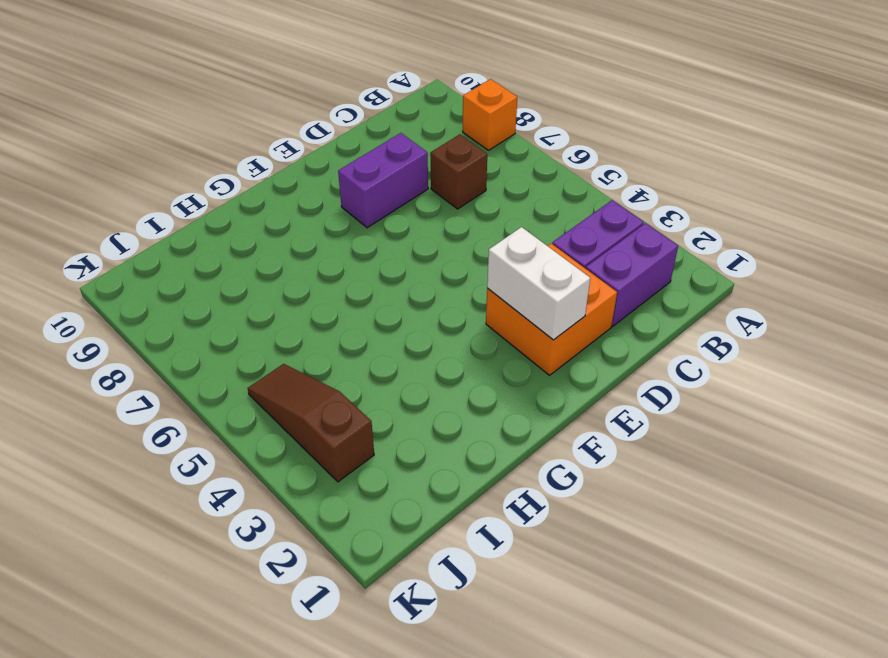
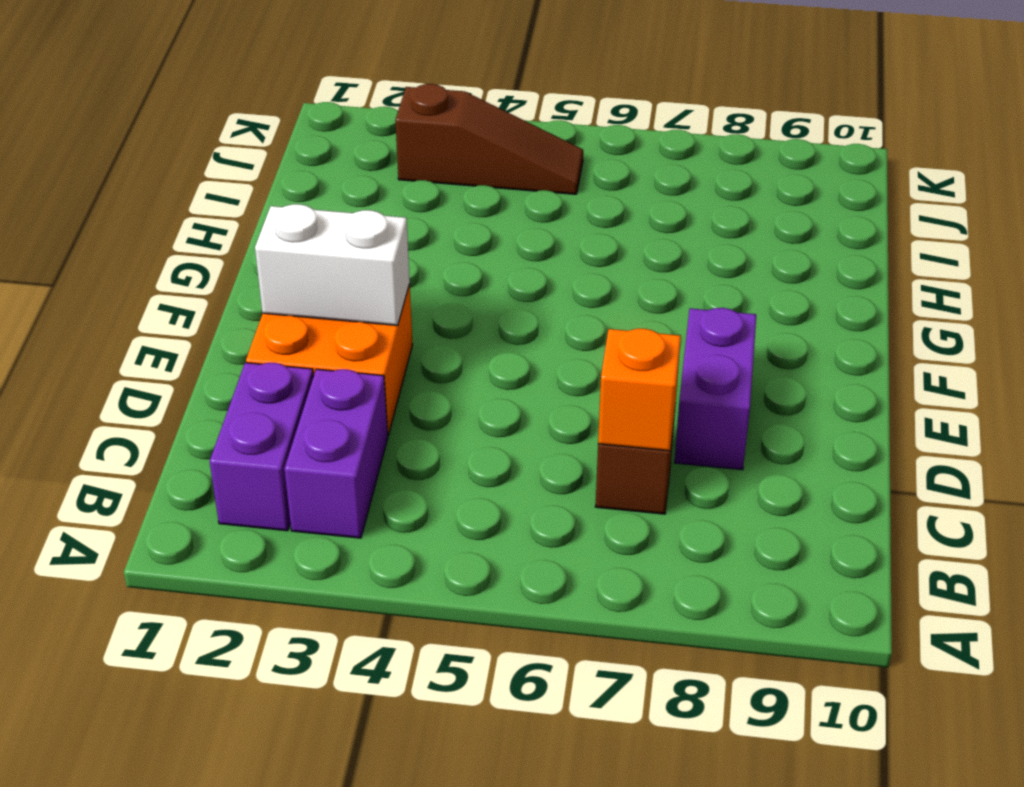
orange brick A8 level 1 -> orange brick C7 level 2

